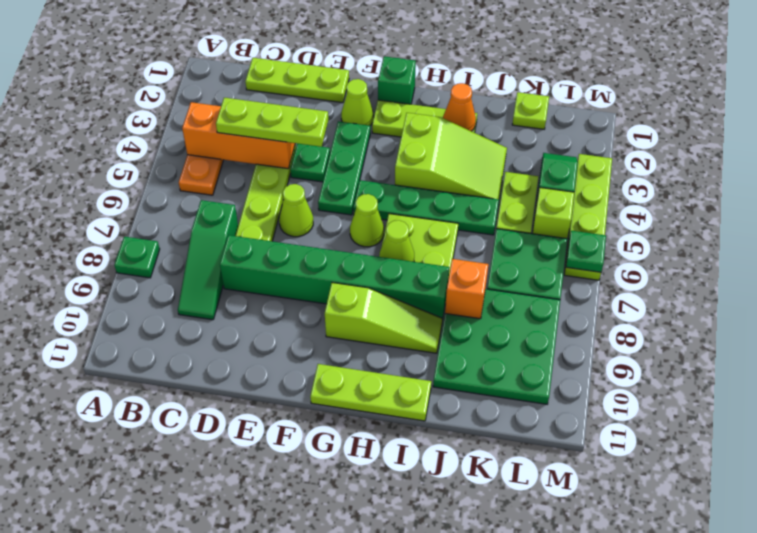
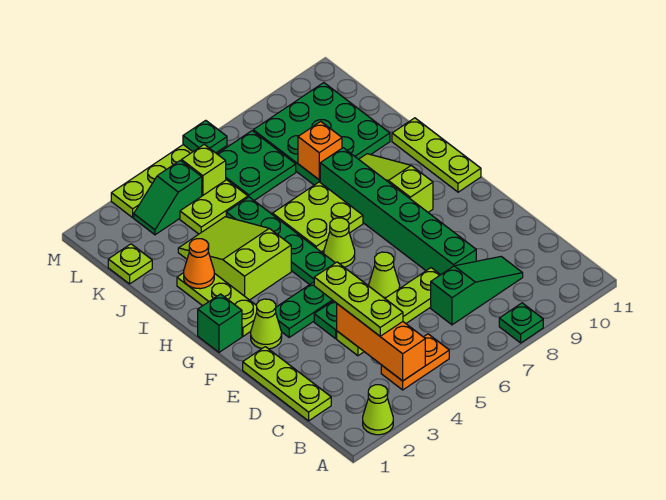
lime cone H7 level 2 -> lime cone A2 level 1

